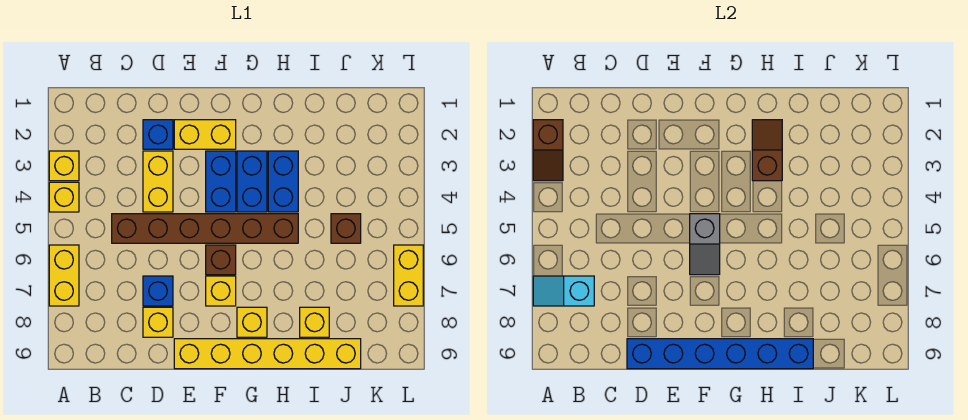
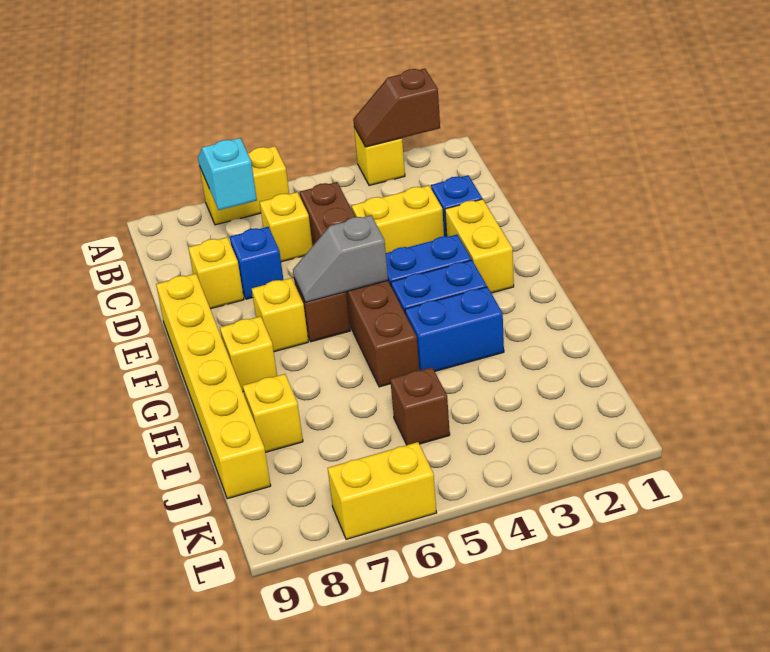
yellow brick A4 level 1 -> yellow brick C6 level 1
blue brick D9:I9 level 2 -> none
brown slope H2:H3 level 2 top 3 -> none

